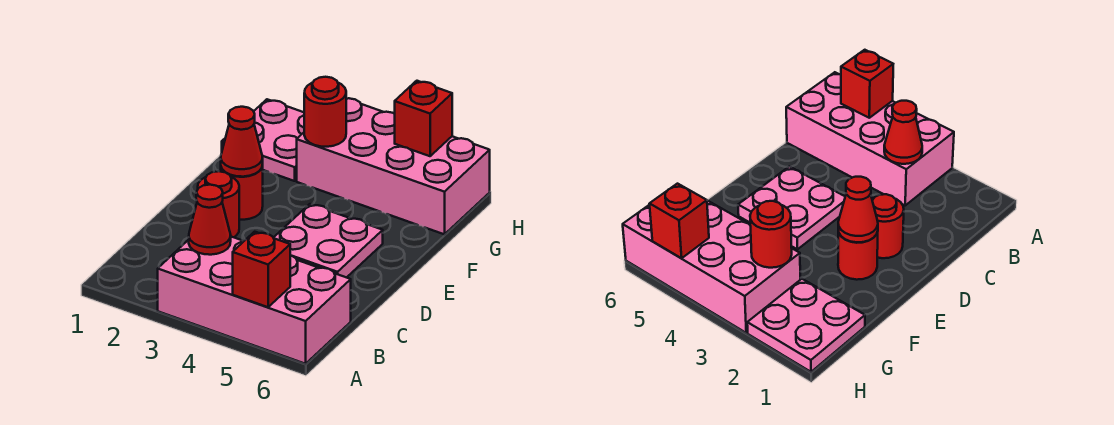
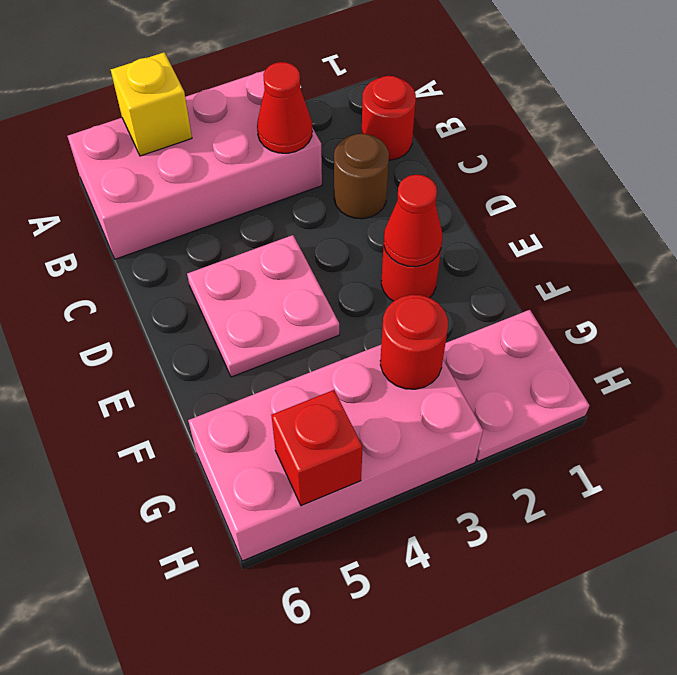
red brick A5 level 2 -> yellow brick A5 level 2
none -> brown round brick C2 level 1
red round brick D2 level 1 -> red round brick B1 level 1

